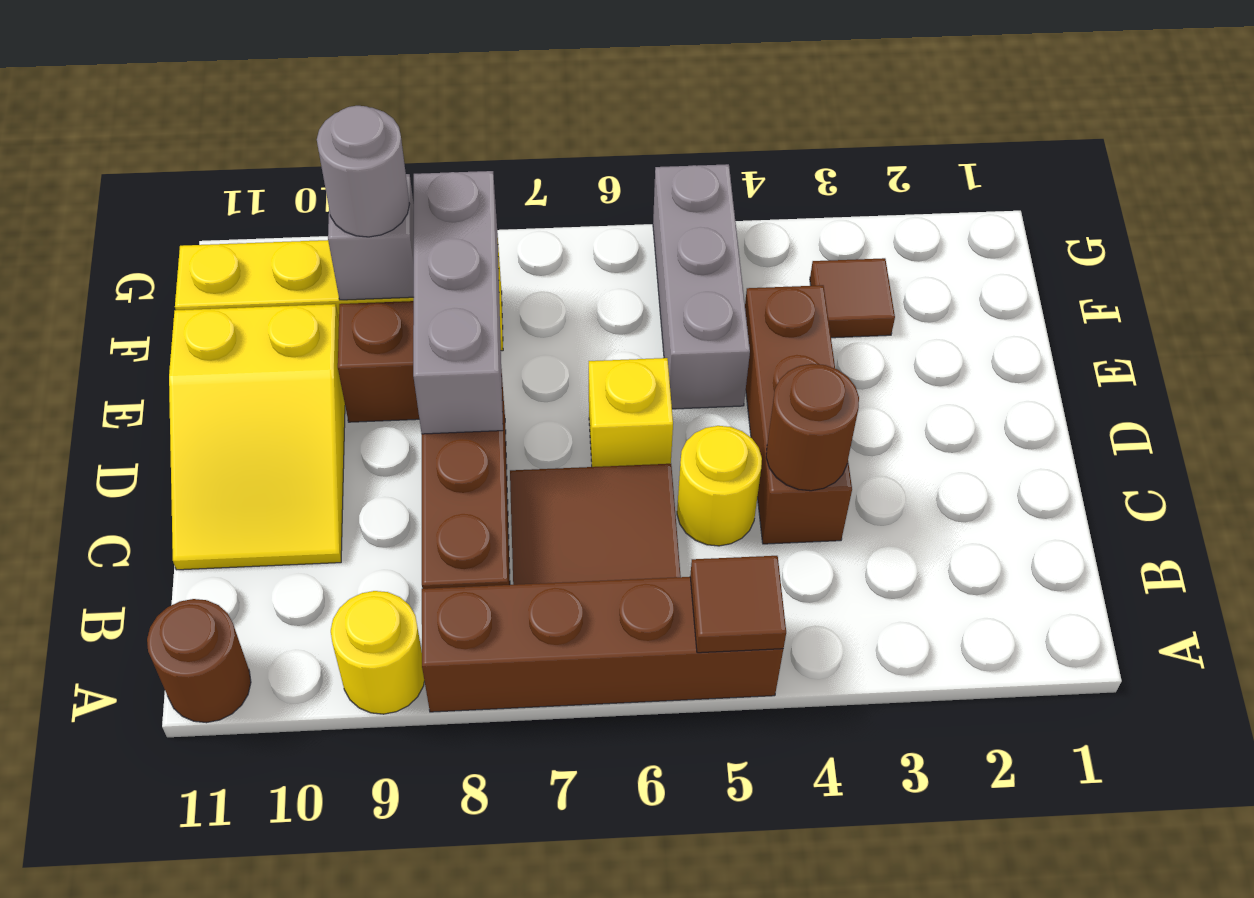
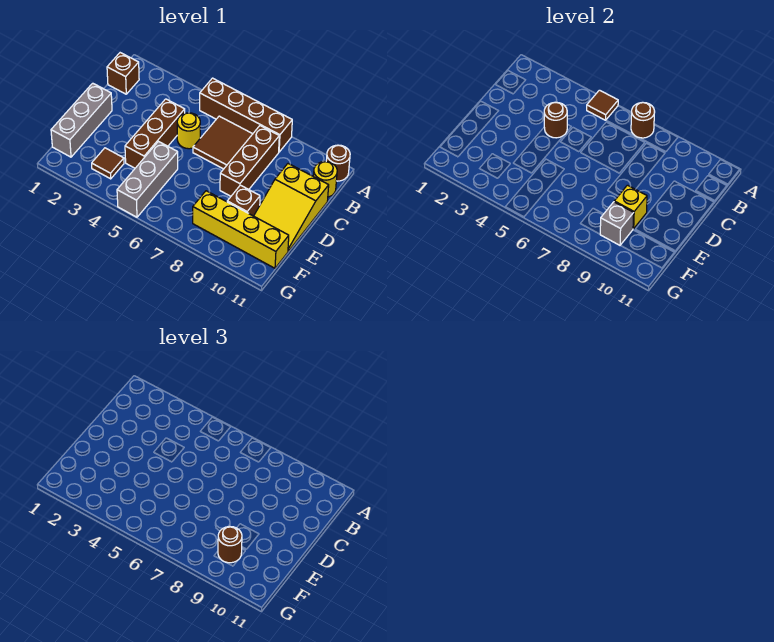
none -> brown round brick A7 level 2
yellow round brick A9 level 1 -> yellow round brick B11 level 1
none -> brown brick B1 level 1
yellow slope C10:E11 level 1 top E -> yellow slope C10:E11 level 1 top C
yellow brick D6 level 1 -> yellow brick E9 level 2
grey brick D8:F8 level 2 -> grey brick D1:F1 level 1
grey round brick F9 level 3 -> brown round brick F9 level 3

